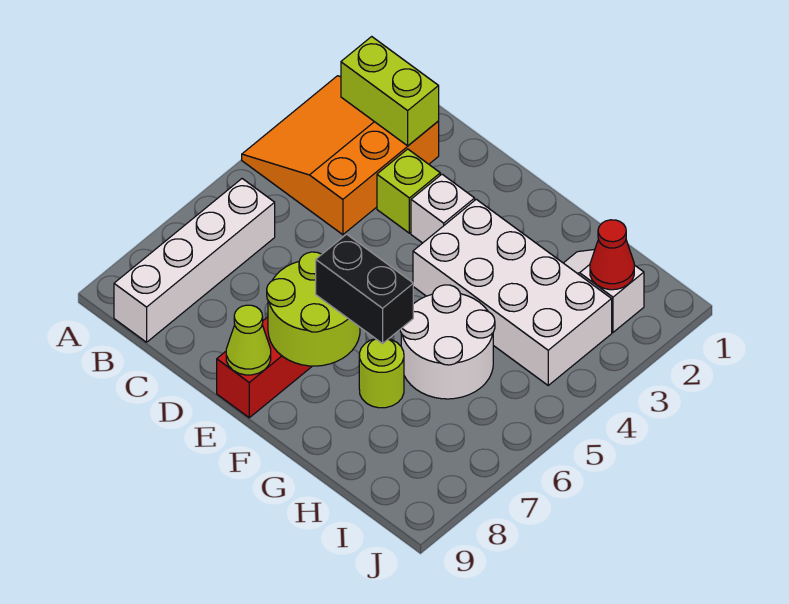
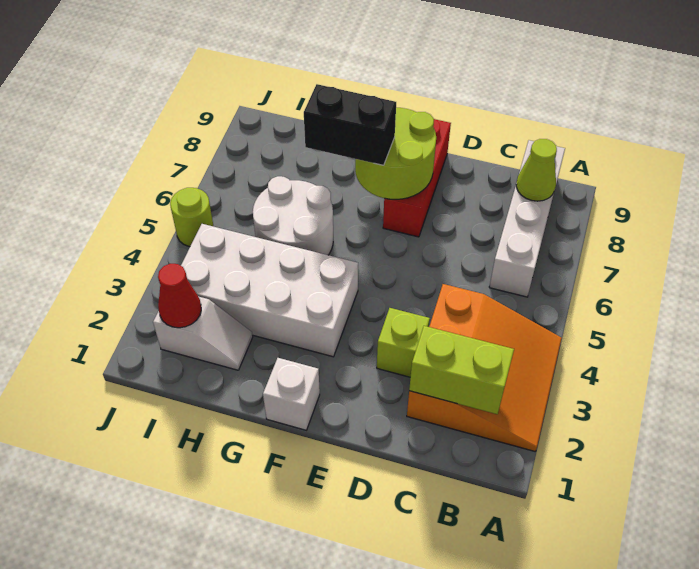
white brick E3 level 1 -> white brick F1 level 1
lime cone E9 level 2 -> lime cone B8 level 2
lime round brick G7 level 1 -> lime round brick J5 level 1

